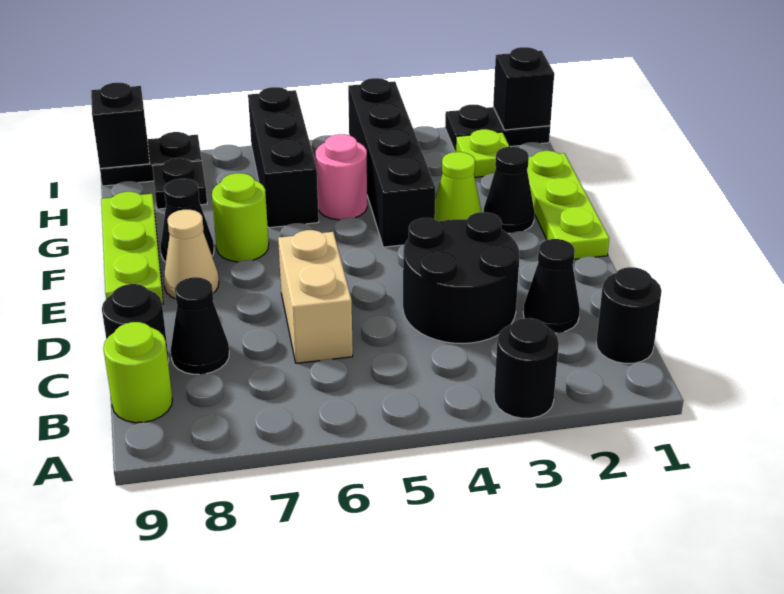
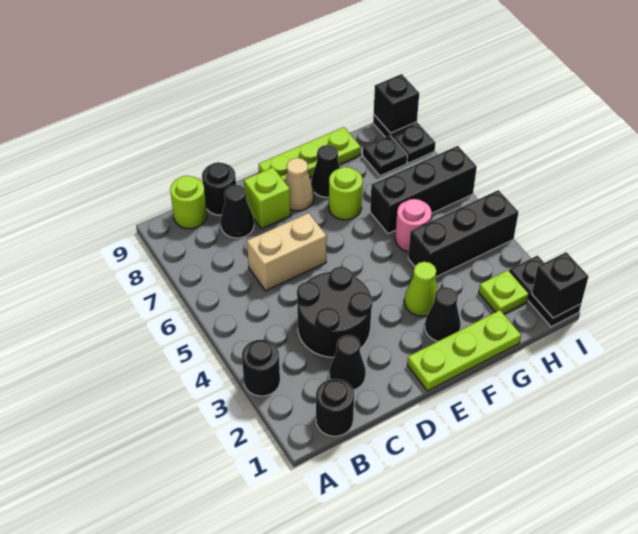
none -> lime brick D8 level 1
black brick F4:I4 level 1 -> black brick G4:I4 level 1

